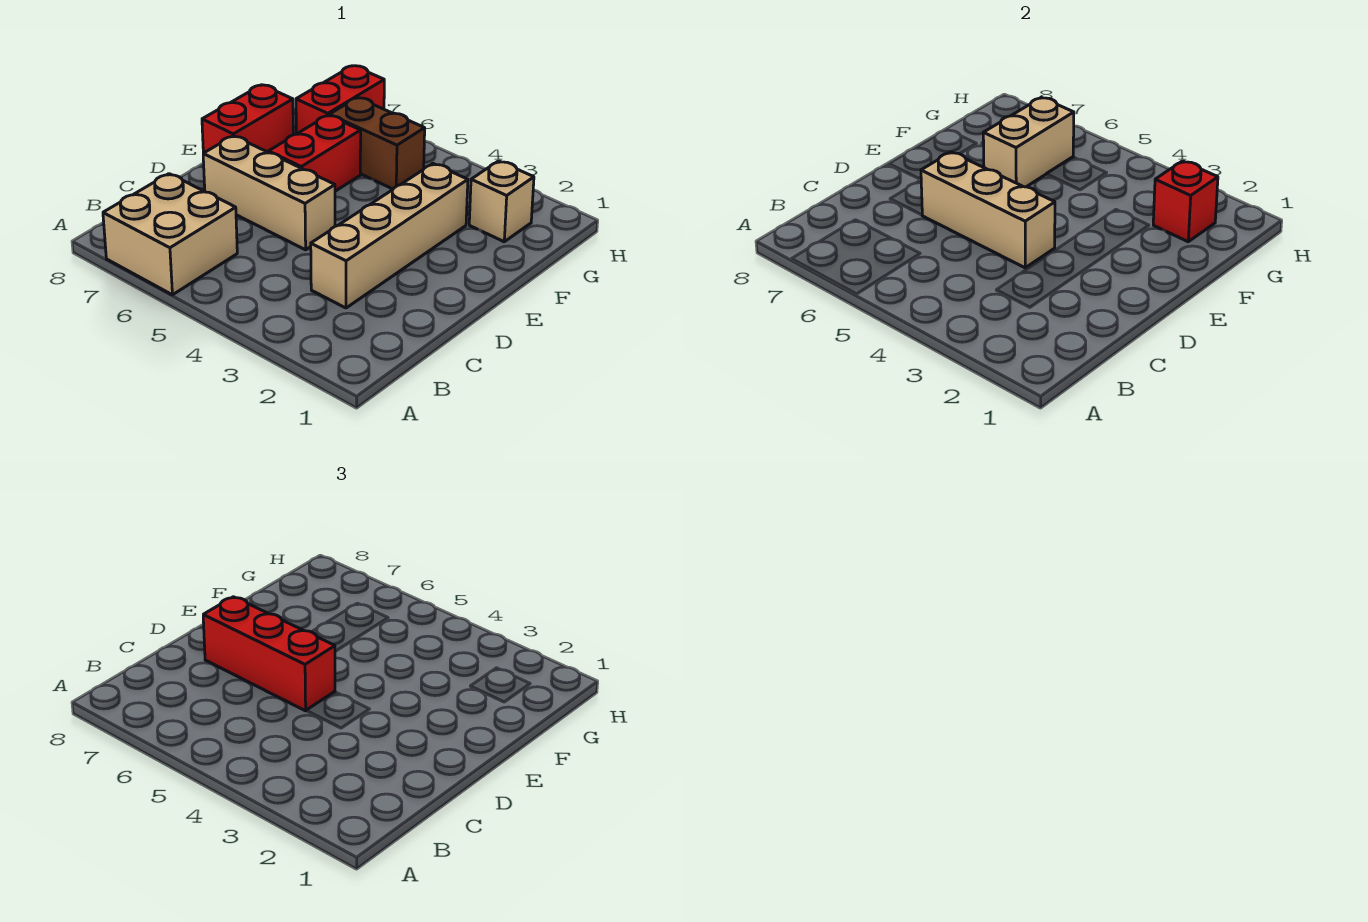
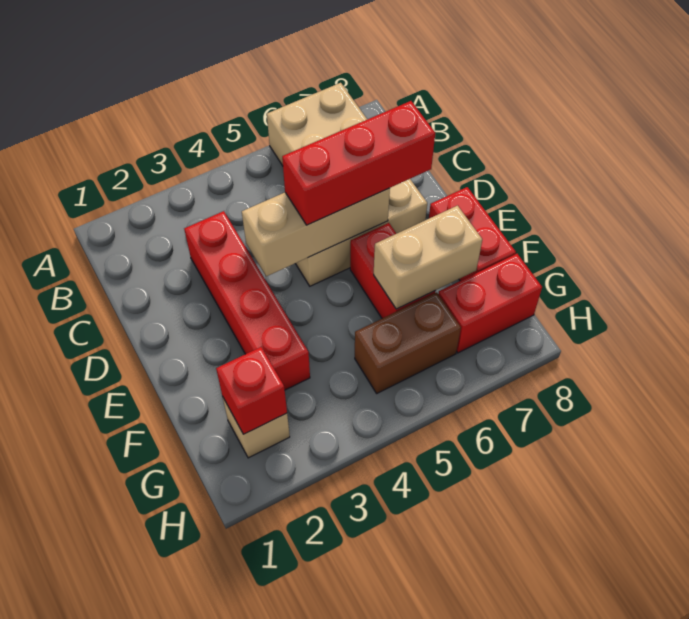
tan brick C3:F3 level 1 -> red brick C3:F3 level 1
tan brick F6:G6 level 2 -> tan brick F6:F7 level 2
red brick G7:H7 level 1 -> red brick G7:G8 level 1

